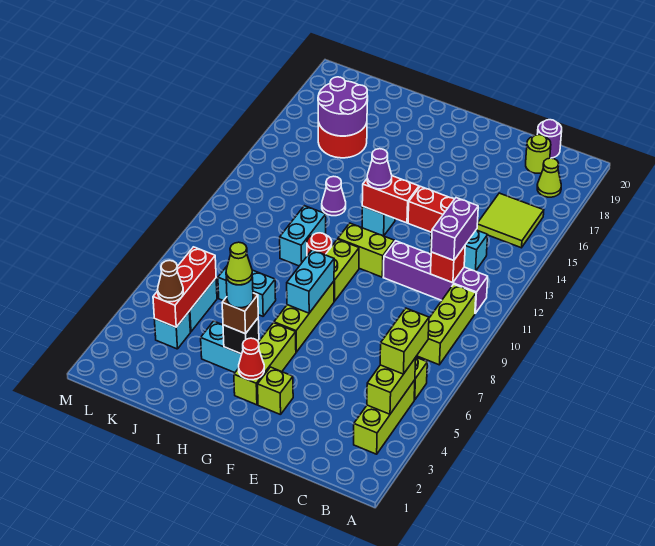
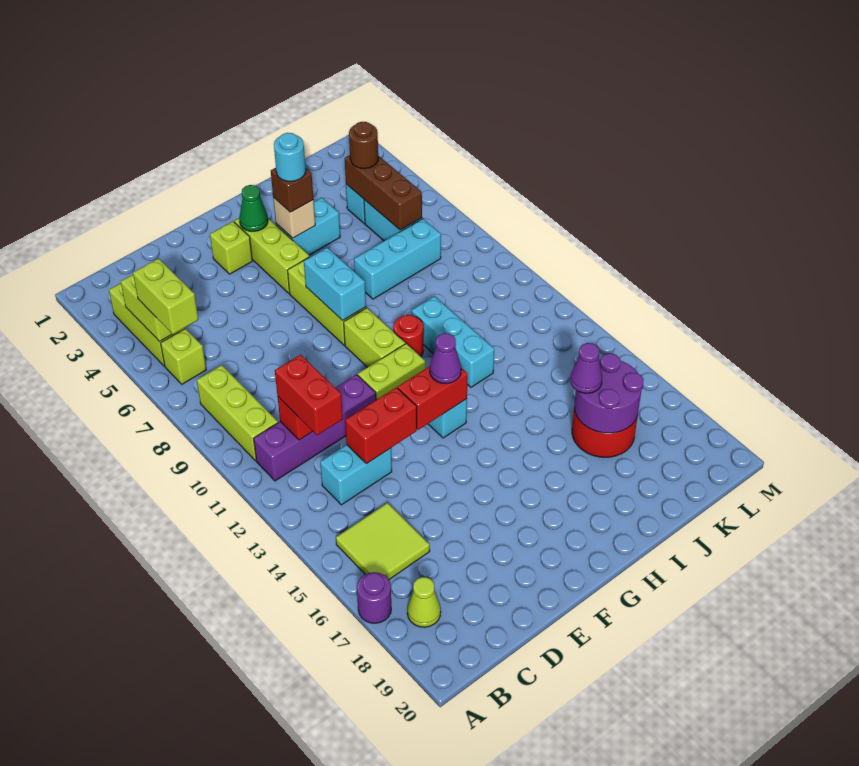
purple brick C11:C12 level 3 -> red brick C11:C12 level 3
lime round brick C19 level 1 -> none
purple round brick C20 level 1 -> purple round brick A17 level 1
red cone G3 level 2 -> green cone G3 level 2
black brick H4 level 2 -> tan brick H4 level 2
lime cone H4 level 5 -> none
cyan brick I7:J7 level 1 -> cyan brick I7:K7 level 1
cyan brick I10:I11 level 1 -> cyan brick I10:I12 level 1
purple cone I13 level 1 -> purple cone J16 level 3
red brick K4:K6 level 2 -> brown brick K4:K6 level 2
brown cone K4 level 3 -> brown round brick K4 level 3

